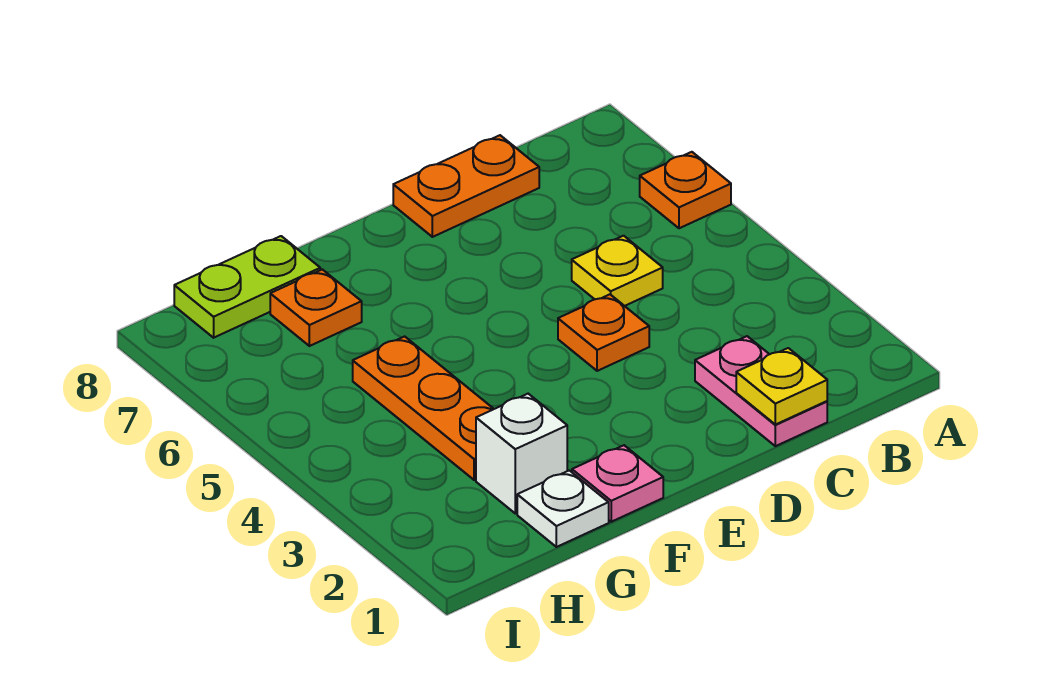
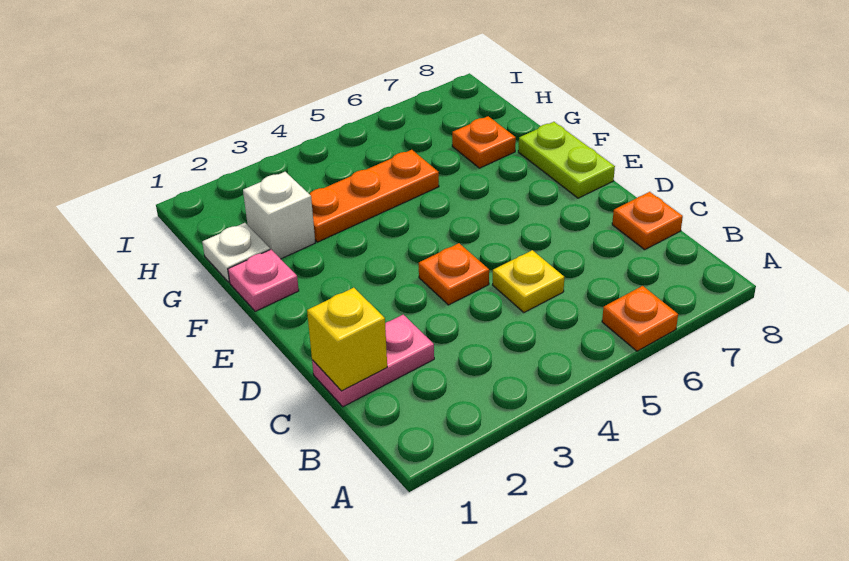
yellow plate C1 level 2 -> yellow brick C1 level 2
orange plate C8:D8 level 1 -> orange plate C8 level 1
lime plate G8:H8 level 1 -> lime plate E8:F8 level 1

